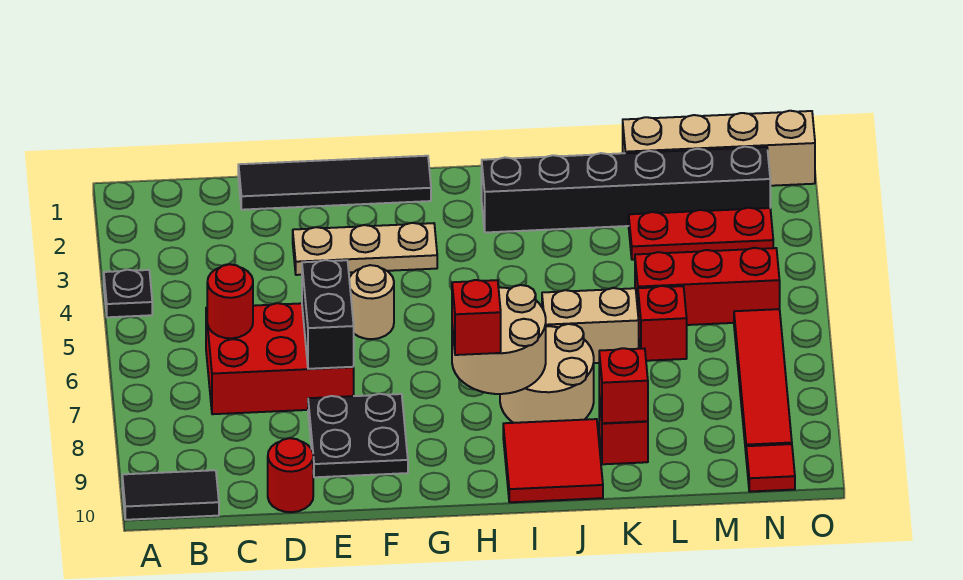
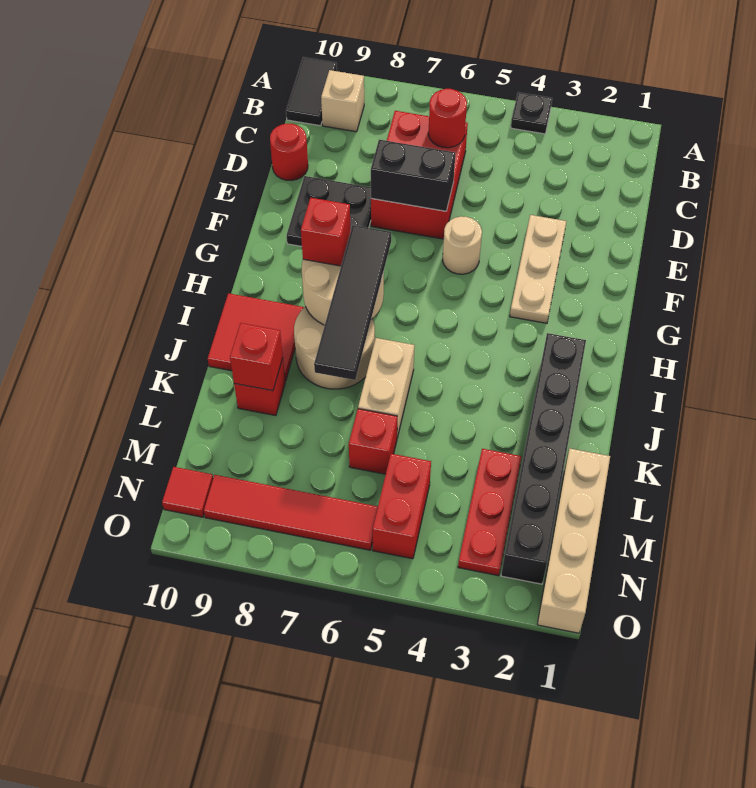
none -> tan brick B9 level 1
black tile D1:G1 level 1 -> black tile H7:K7 level 3
red brick L5:N5 level 1 -> red brick M5:N5 level 1

